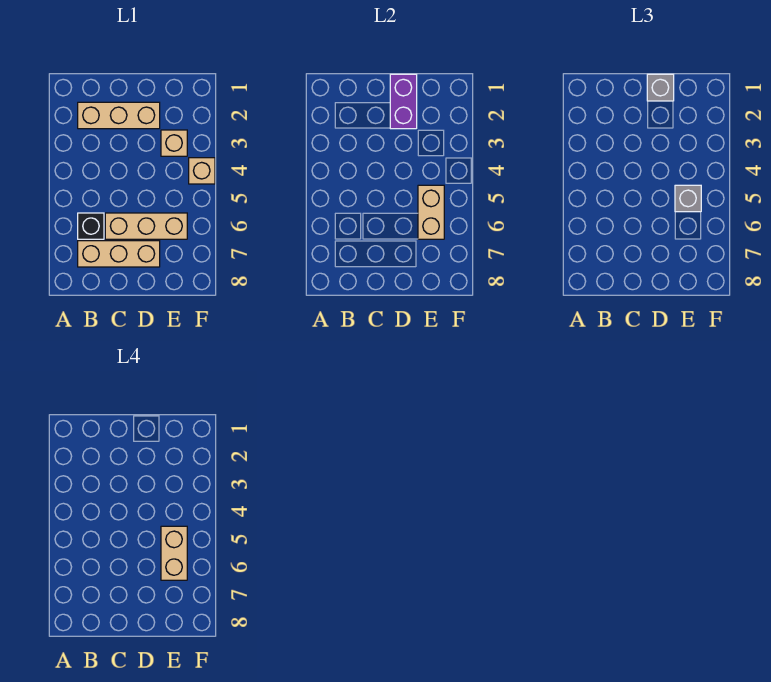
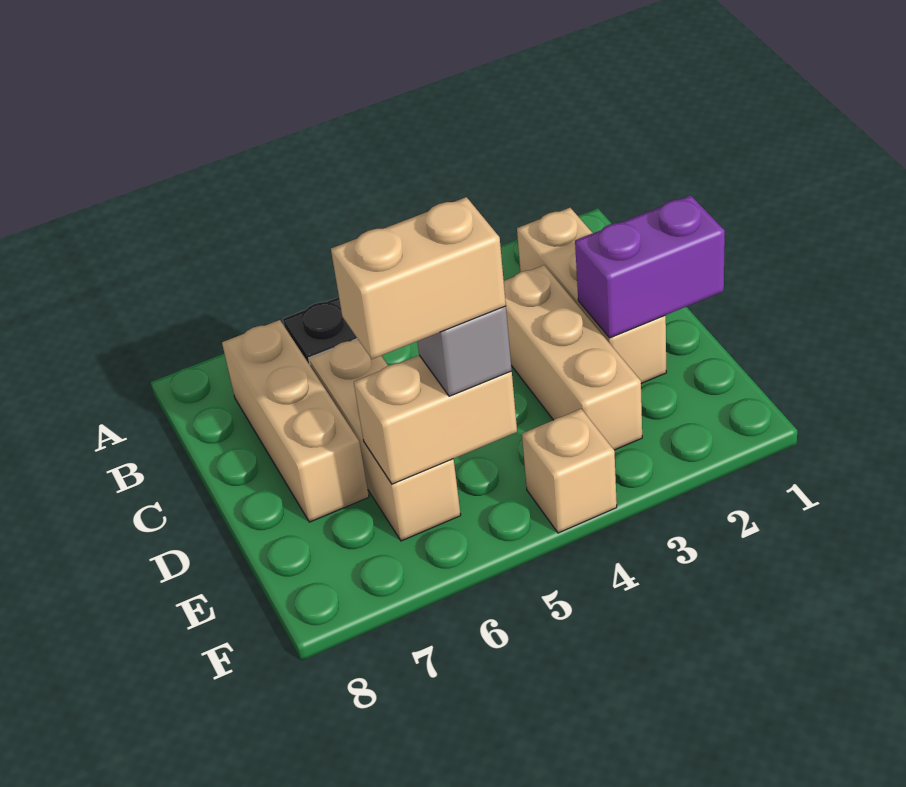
grey brick D1 level 3 -> none
tan brick E3 level 1 -> tan brick C3:E3 level 1

